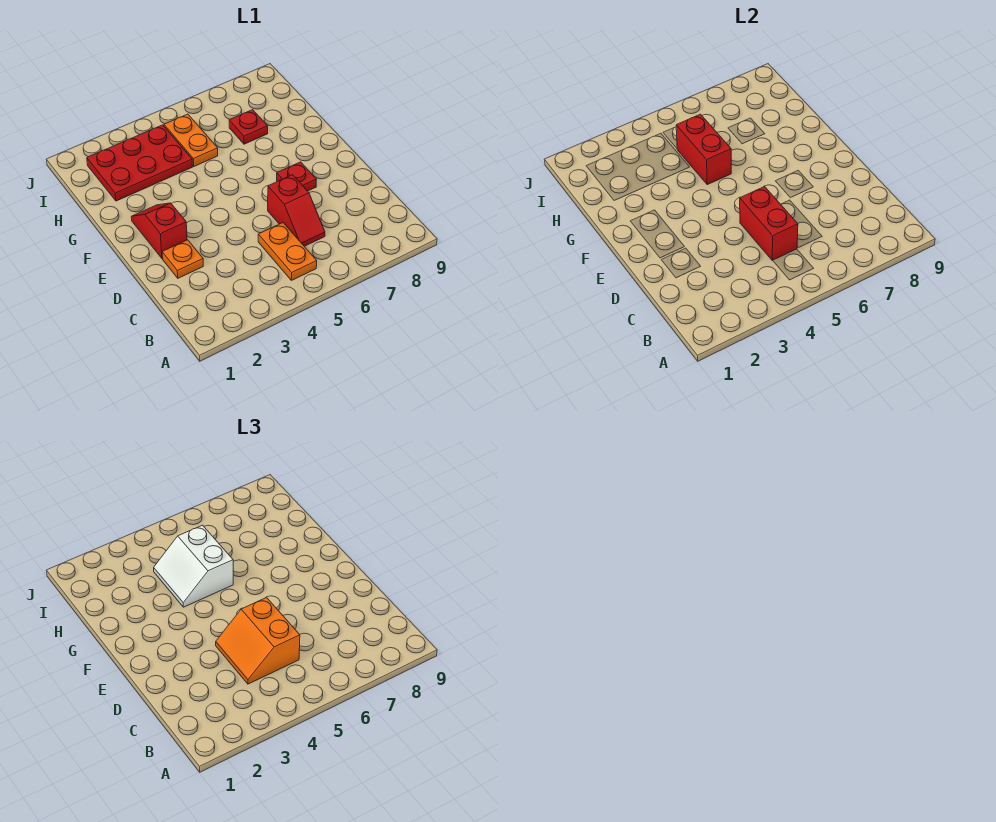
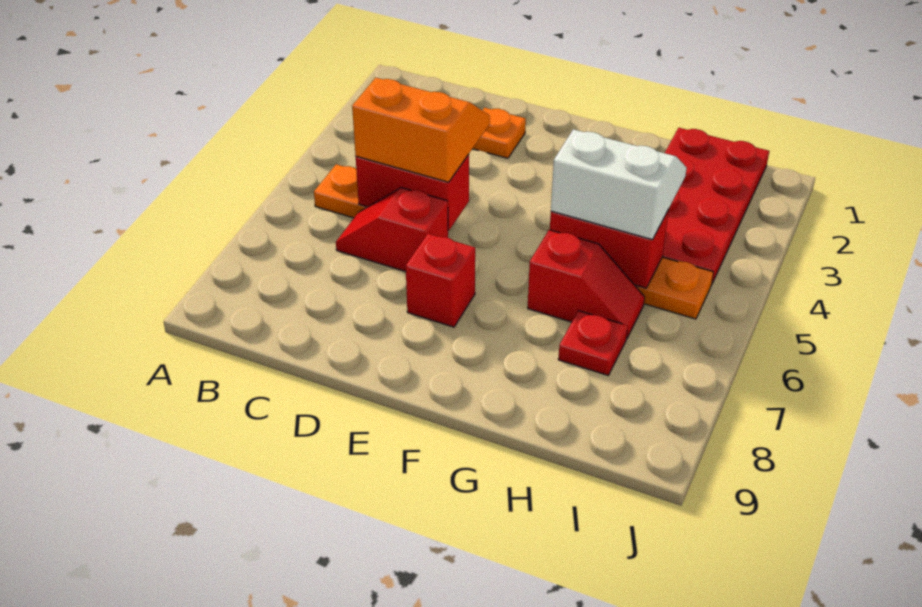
red slope E2:F2 level 1 top E -> red slope G6:H6 level 1 top G
red plate E7 level 1 -> red brick E7 level 1
red plate H2:I4 level 1 -> red plate H1:I4 level 1

